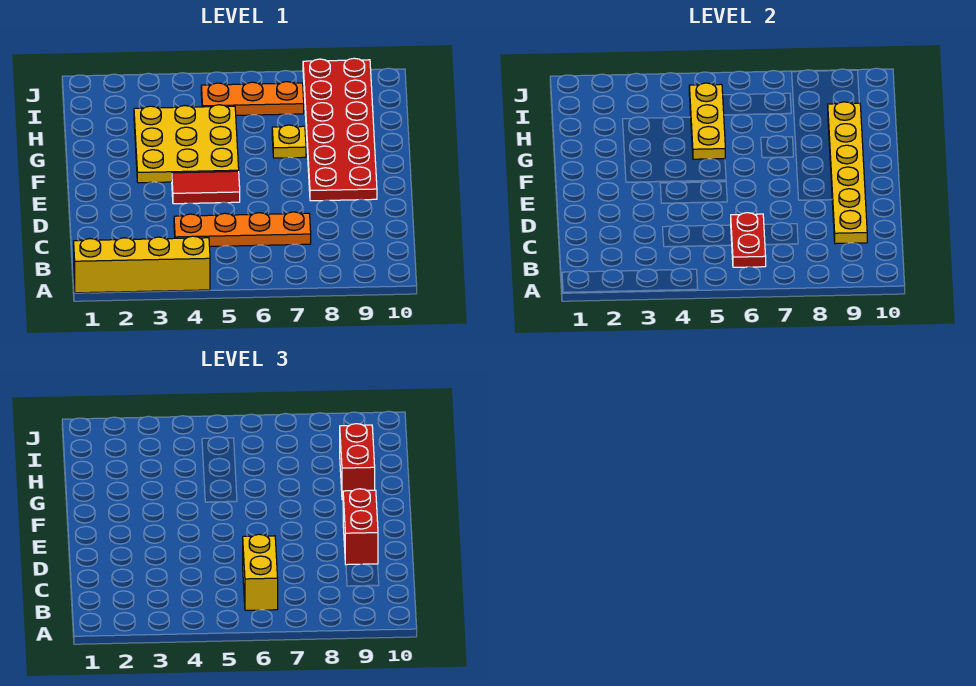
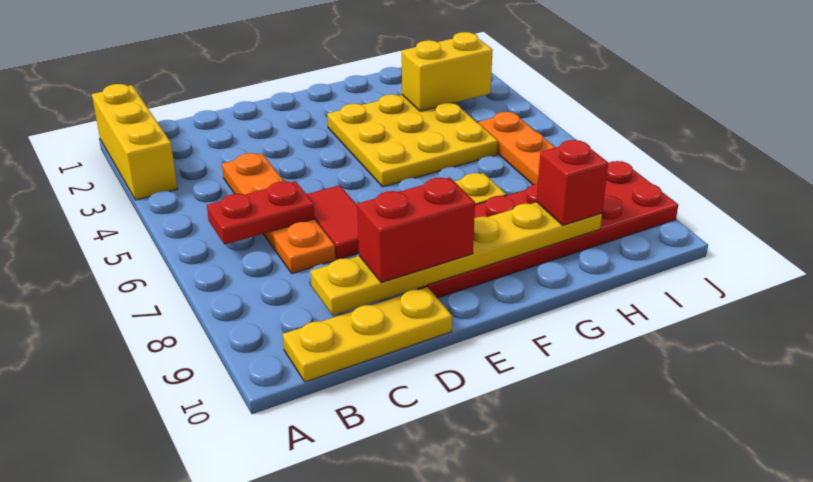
yellow brick A1:A4 level 1 -> yellow brick A1:A3 level 1
yellow brick B6:C6 level 3 -> yellow brick H3:I3 level 2
red tile E4:E5 level 1 -> red tile D6:D7 level 1
yellow plate G5:I5 level 2 -> yellow plate B10:D10 level 1
red brick G9:H9 level 3 -> red brick H9 level 3

